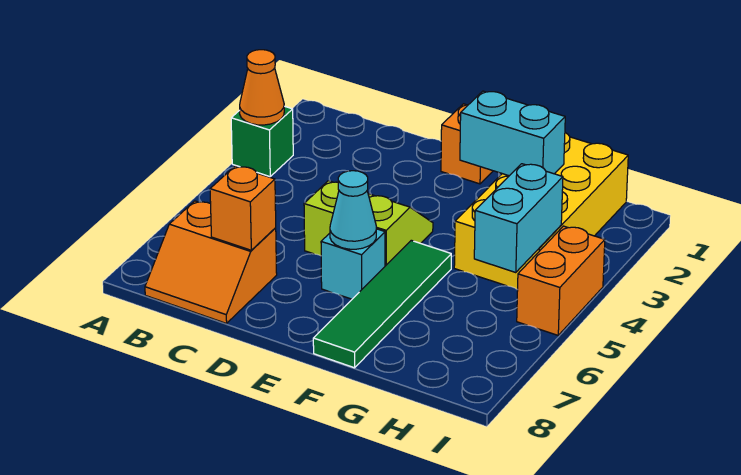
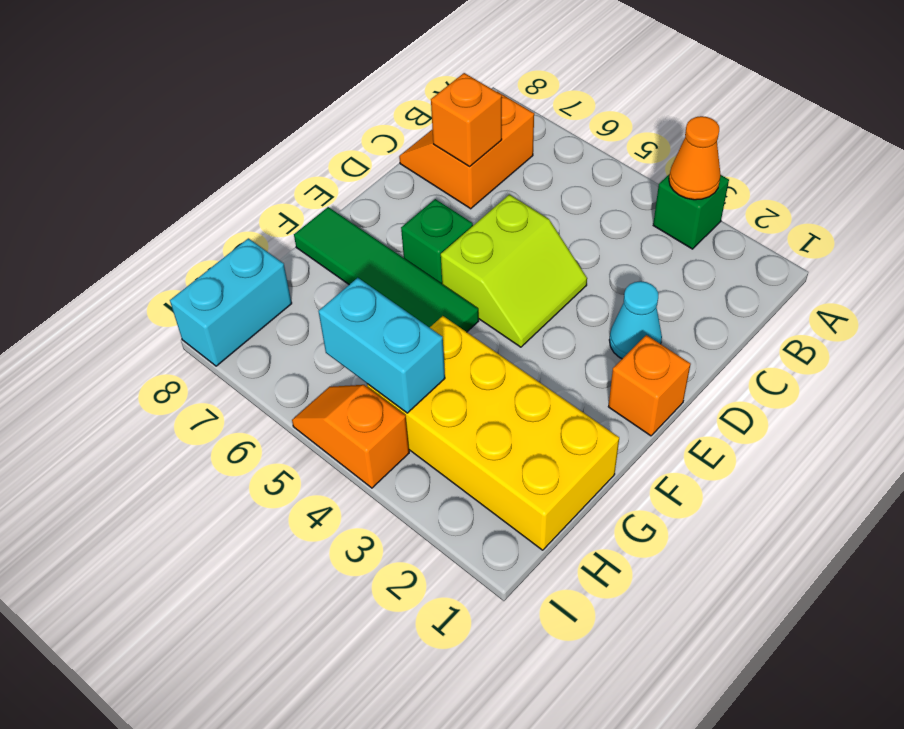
cyan brick E6 level 1 -> green brick E6 level 1
cyan cone E6 level 2 -> cyan cone D2 level 1
cyan brick F2:G2 level 2 -> cyan brick H8:I8 level 1
orange brick I4:I5 level 1 -> orange slope I4:I5 level 1 top 4

